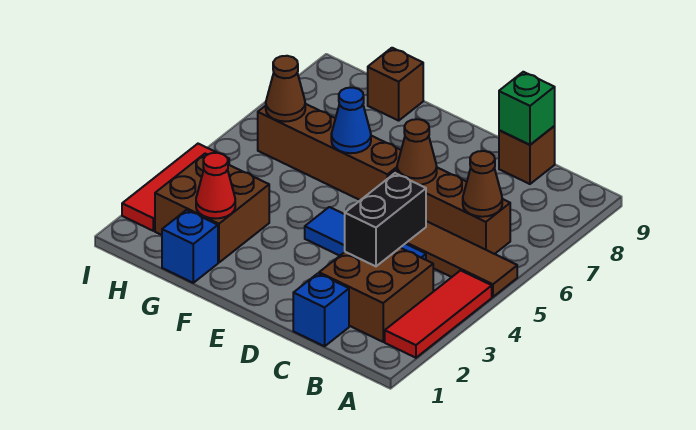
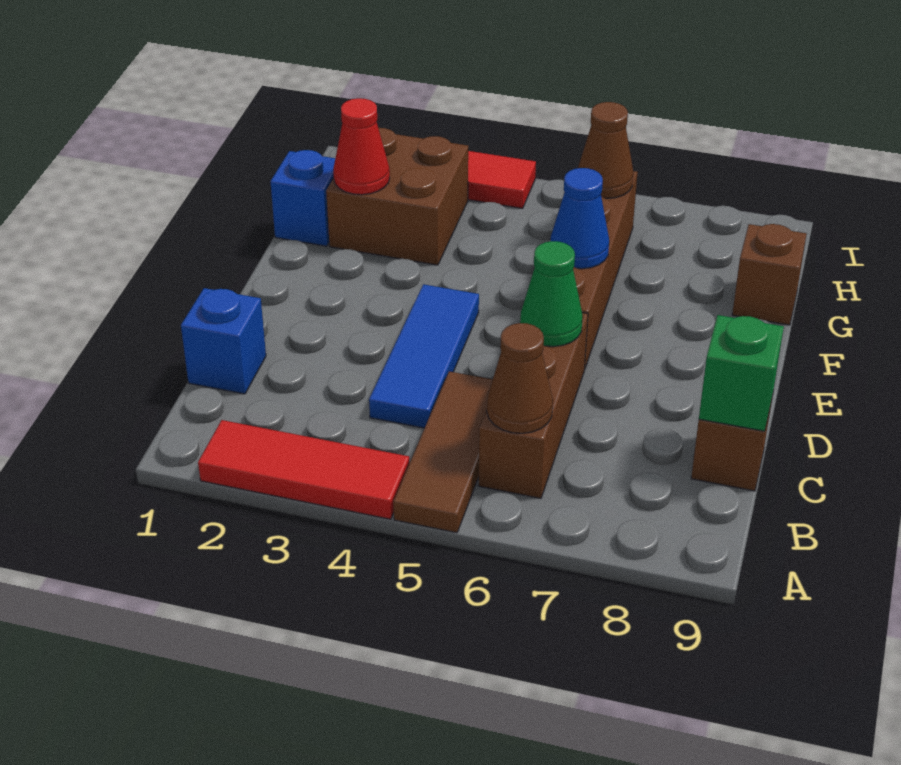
brown brick B2:C3 level 1 -> none
black brick C3:C4 level 2 -> none
brown cone D6 level 2 -> green cone D6 level 2

